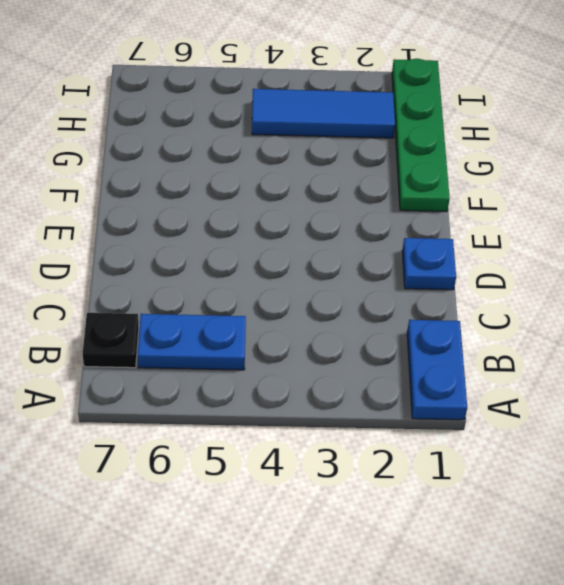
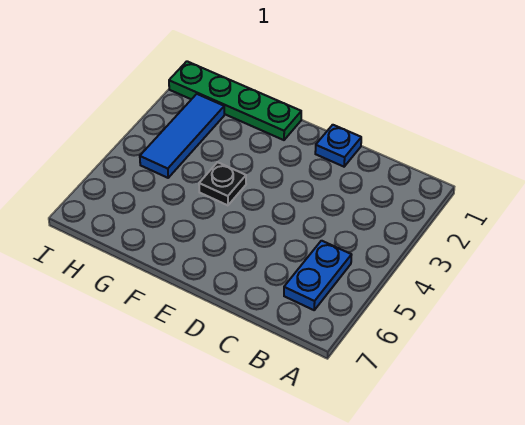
blue plate A1:B1 level 1 -> none
black plate B7 level 1 -> black plate F4 level 1

